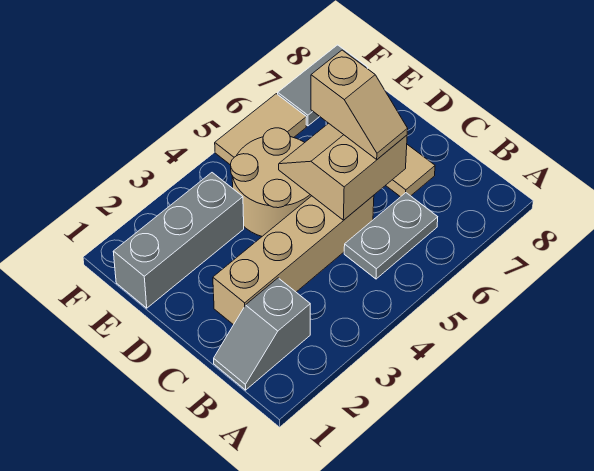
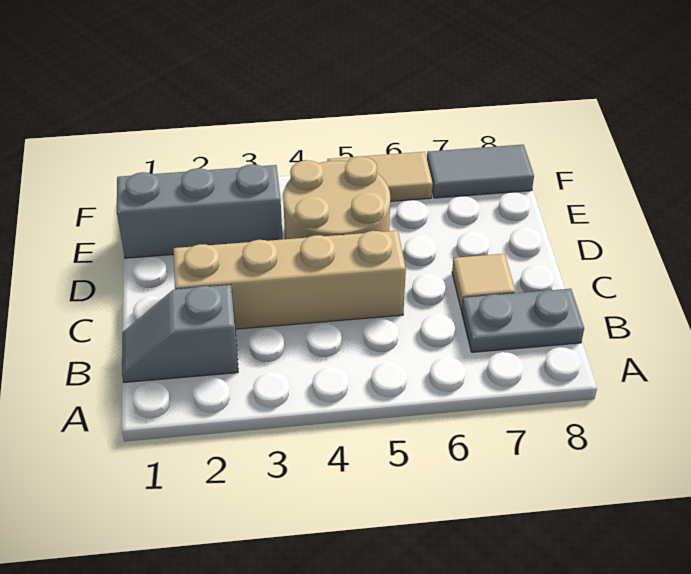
grey plate B5:B6 level 1 -> grey plate B7:B8 level 1
tan slope C5:D6 level 2 top C -> none
tan slope C6:D6 level 3 top D -> none

